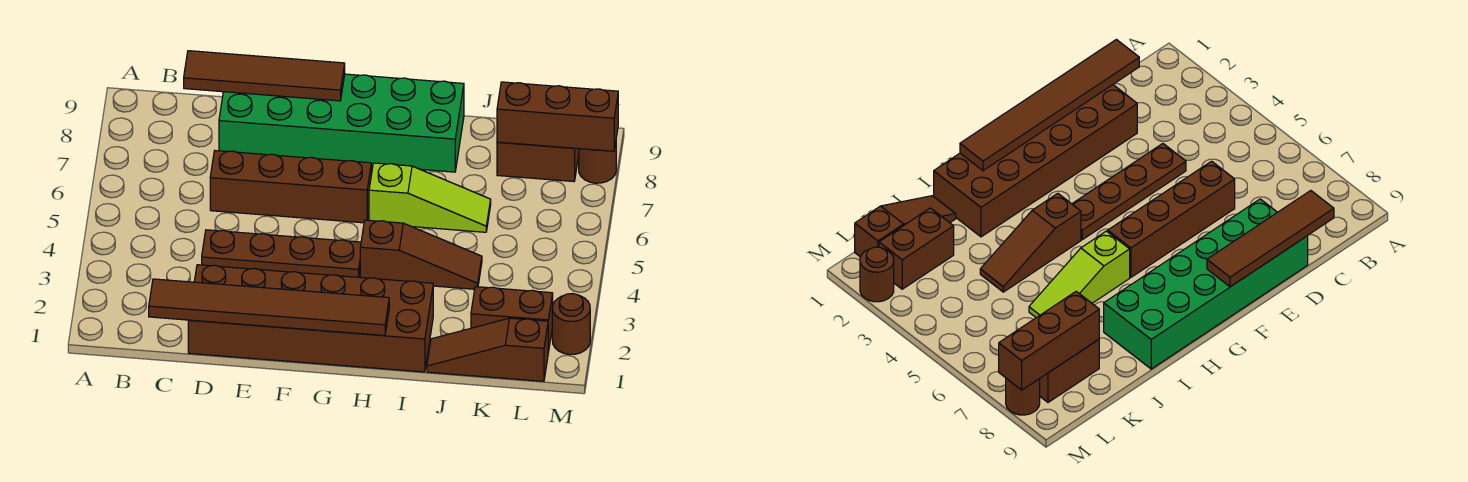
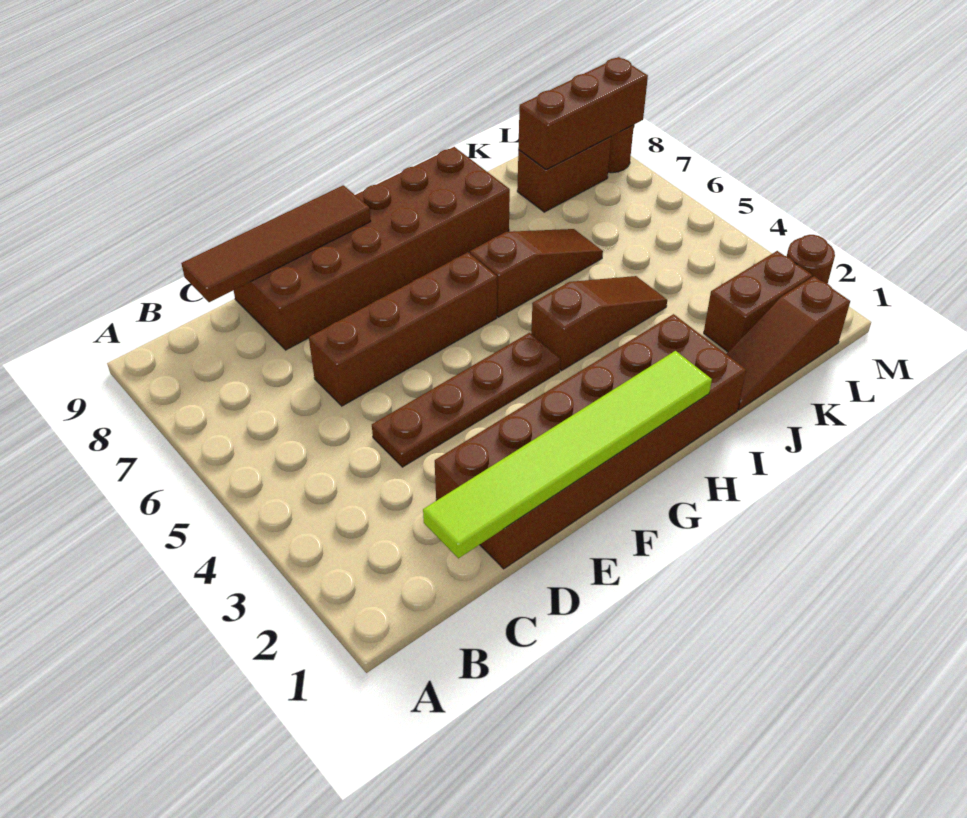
brown tile C1:H1 level 2 -> lime tile C1:H1 level 2
green brick D8:I9 level 1 -> brown brick D8:I9 level 1
lime slope H6:J6 level 1 top H -> brown slope H6:J6 level 1 top H

